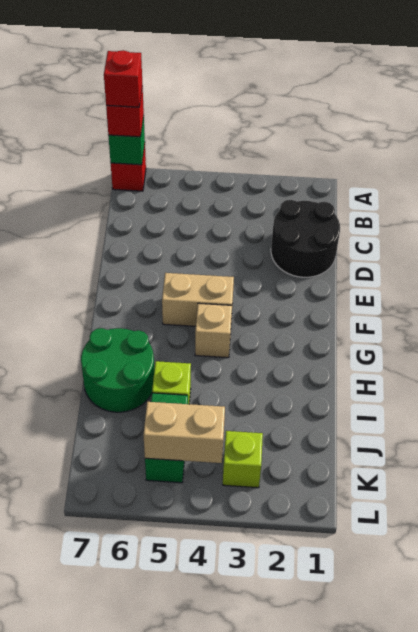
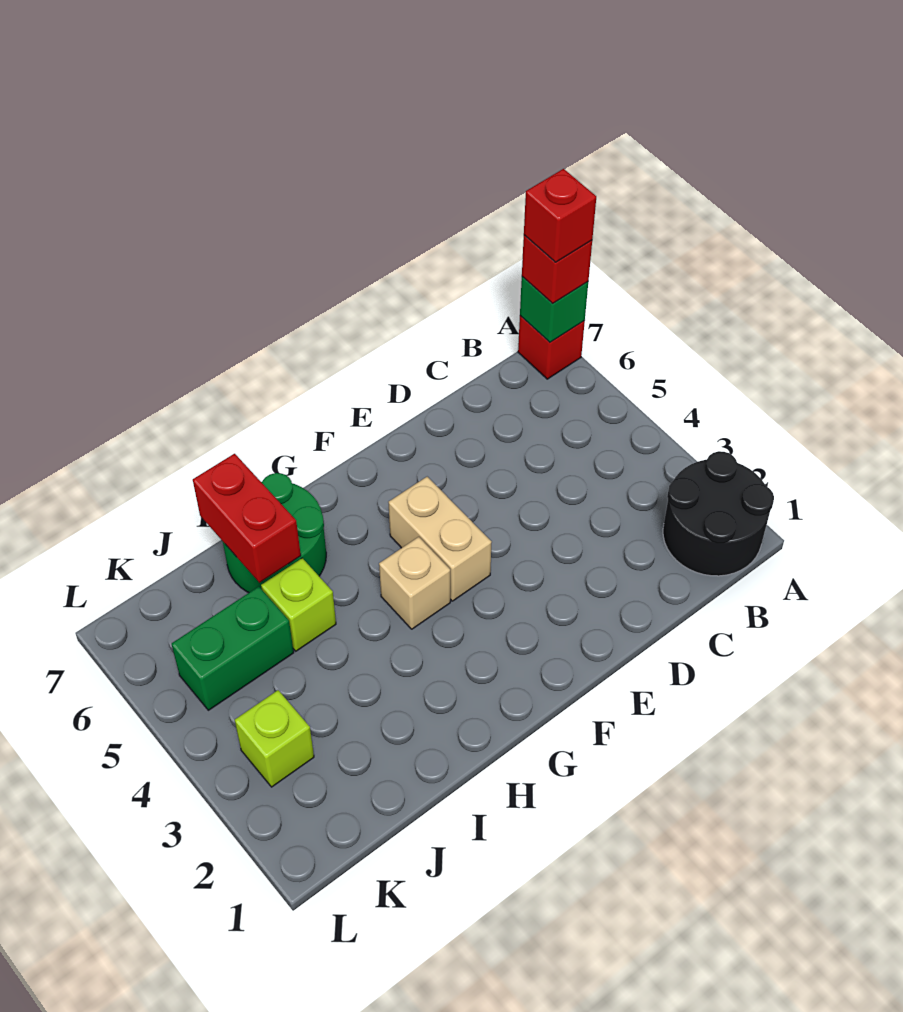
black round brick C1:D2 level 1 -> black round brick A1:B2 level 1
none -> red brick I6:I7 level 2
tan brick K4:K5 level 2 -> none

